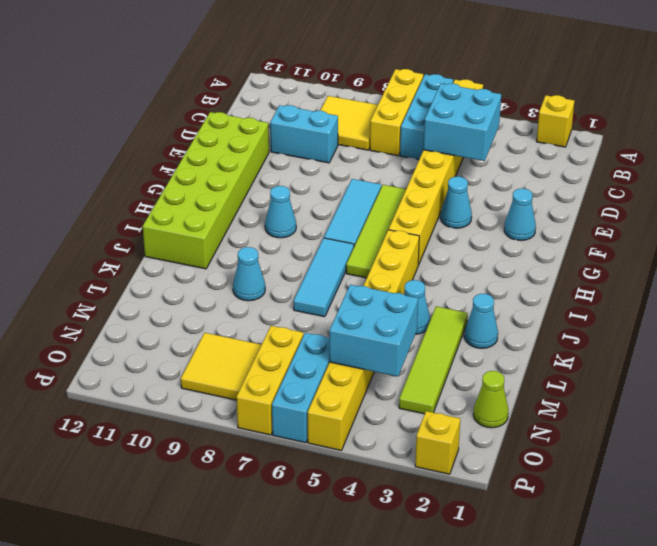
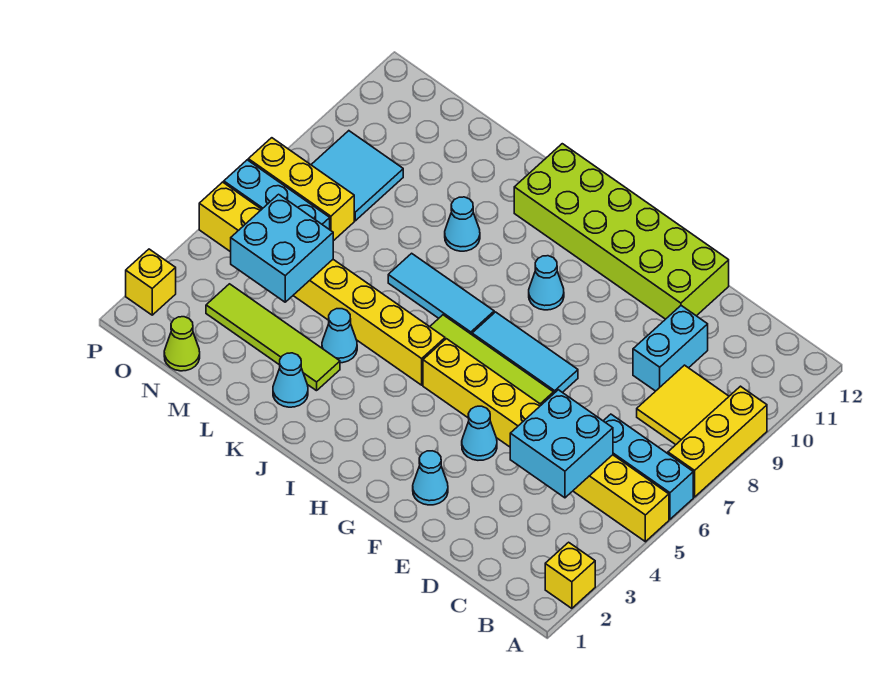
yellow brick A7:C7 level 1 -> yellow brick A7:A9 level 1
yellow tile N8:O9 level 1 -> cyan tile N8:O9 level 1

